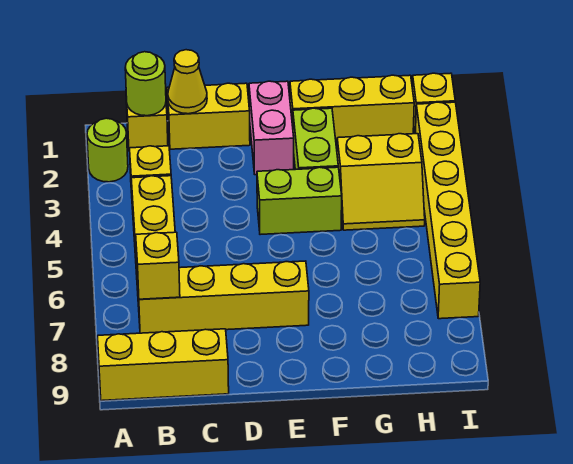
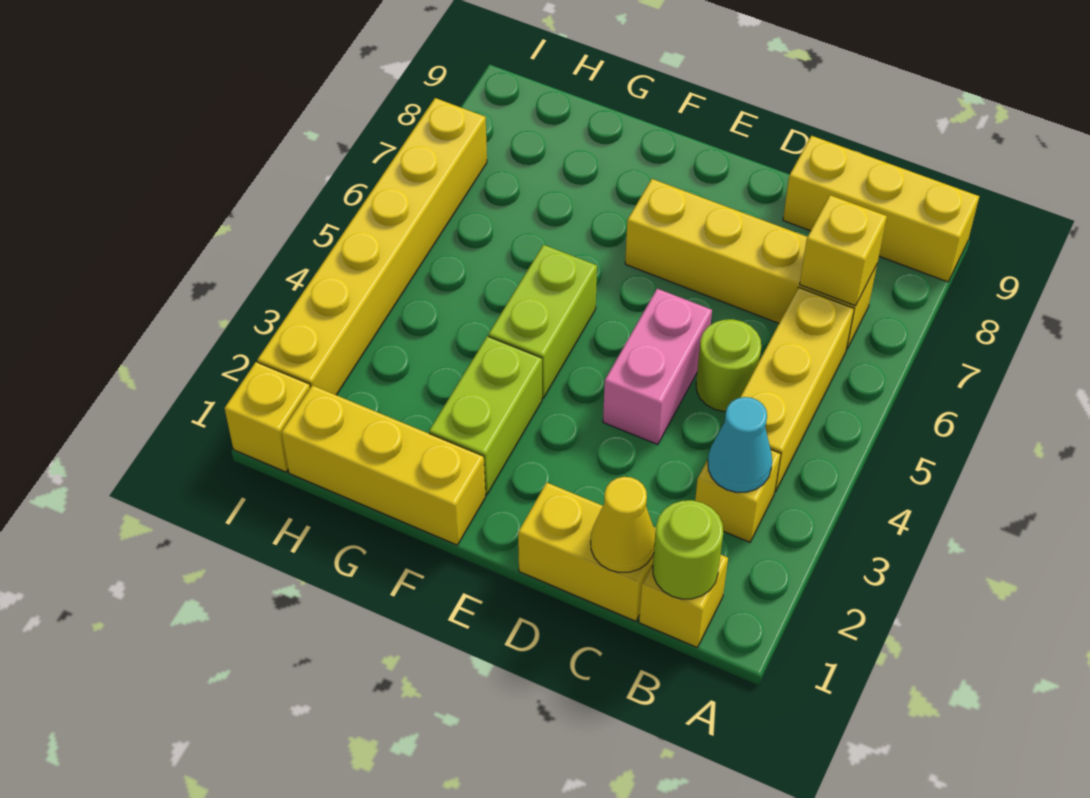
lime round brick A2 level 1 -> lime round brick C5 level 1
none -> cyan cone B3 level 2
pink brick E1:E2 level 1 -> pink brick D4:D5 level 1
lime brick E4:F4 level 1 -> lime brick F4:F5 level 1
yellow slope G3:H4 level 1 top 3 -> none

